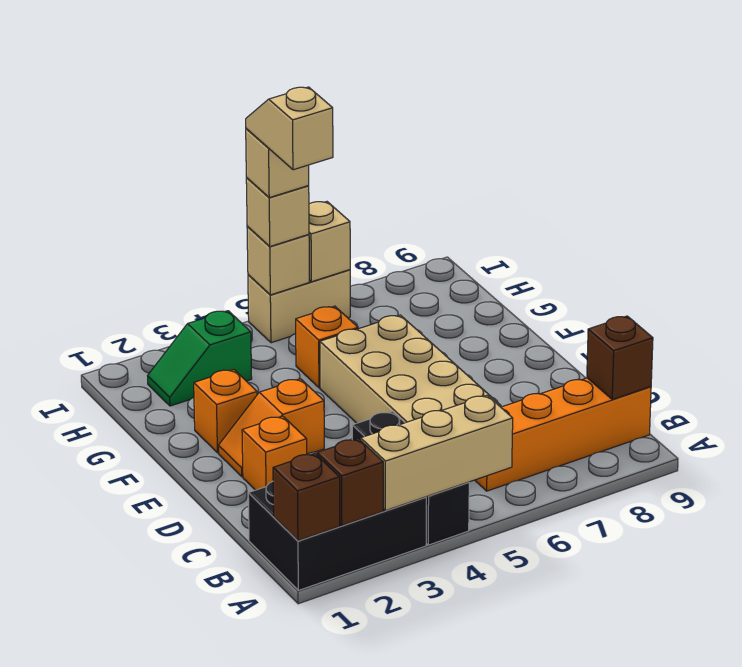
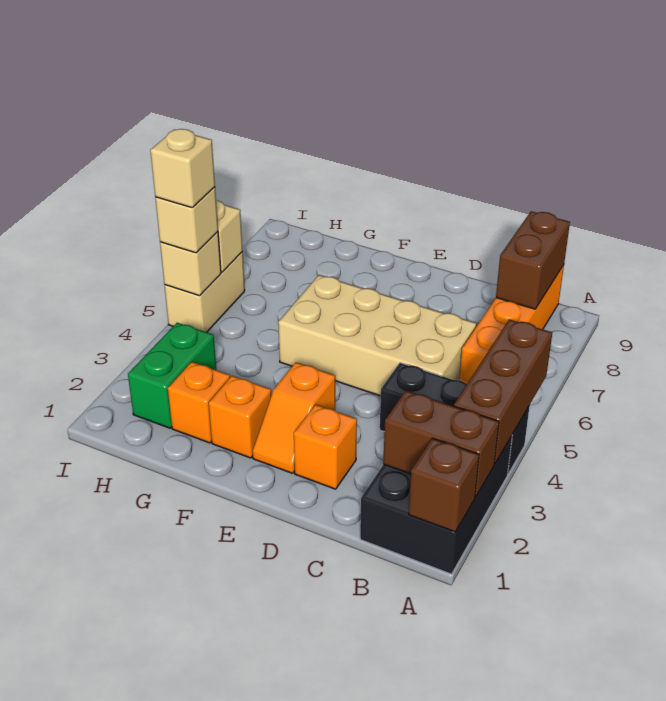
brown brick A2 level 2 -> brown brick A2:B2 level 2
tan brick A3:A5 level 2 -> brown brick A3:A5 level 2
brown brick B9 level 2 -> brown brick B8:B9 level 2
orange brick G5 level 1 -> orange brick G2 level 1
green slope H2:H3 level 1 top 3 -> green brick H2:H3 level 1
tan slope H5:I5 level 5 top H -> none

